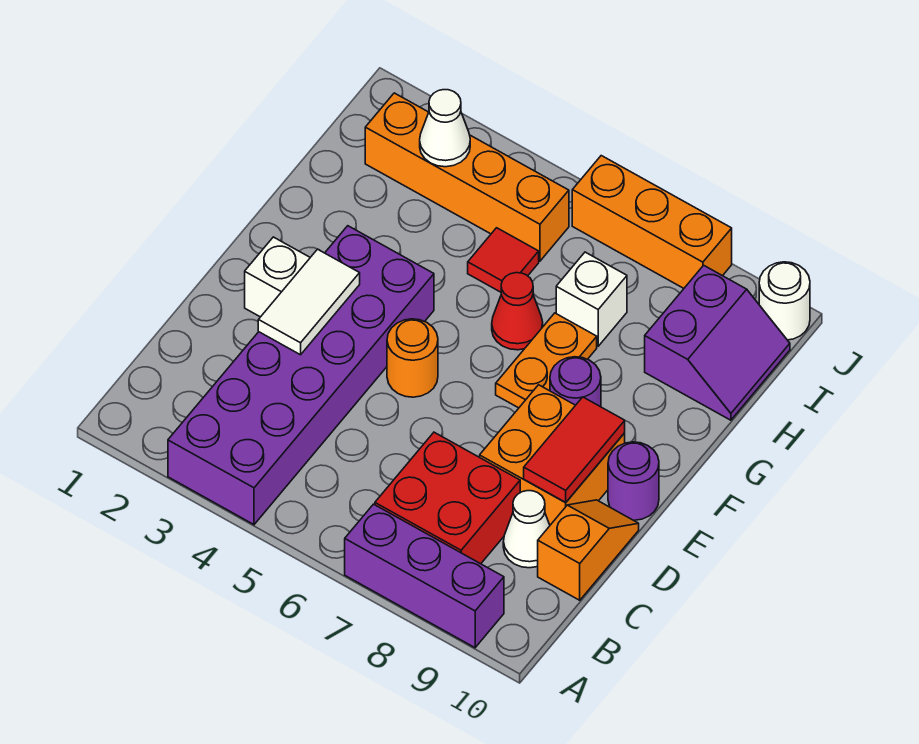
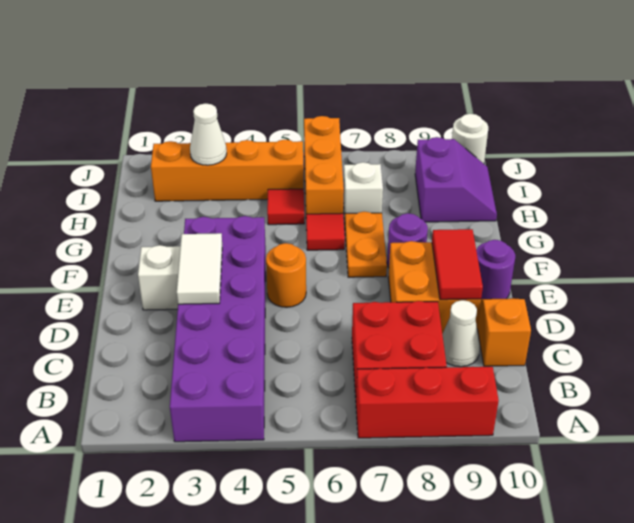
purple brick A7:A9 level 1 -> red brick A7:A9 level 1
red cone G6 level 1 -> red tile G6 level 1
orange brick J6:J8 level 1 -> orange brick H6:J6 level 1

